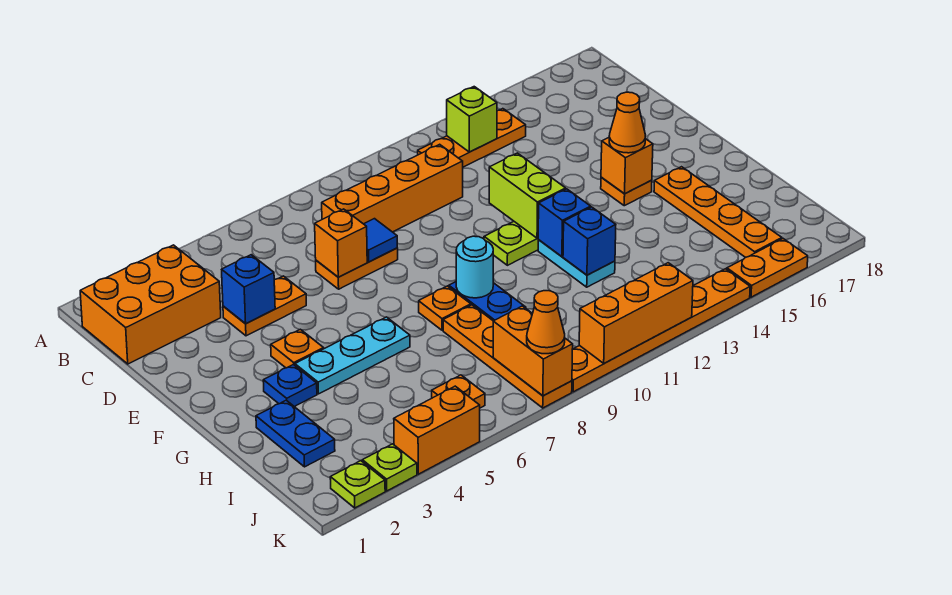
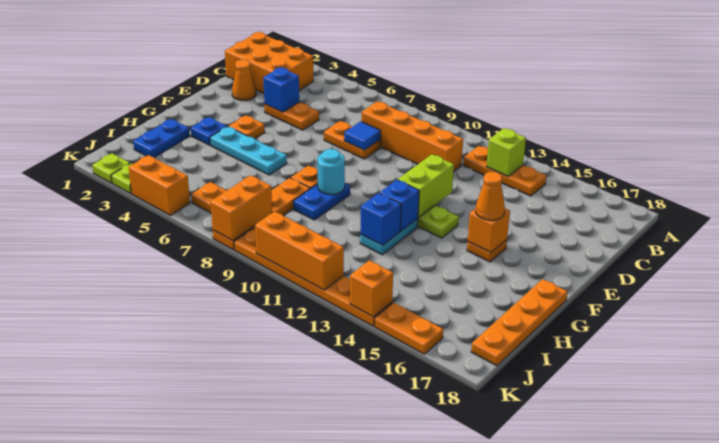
orange brick D7 level 2 -> orange brick K14 level 2
orange plate G16:J16 level 1 -> orange plate G18:J18 level 1
orange cone K8 level 3 -> orange cone D2 level 1

